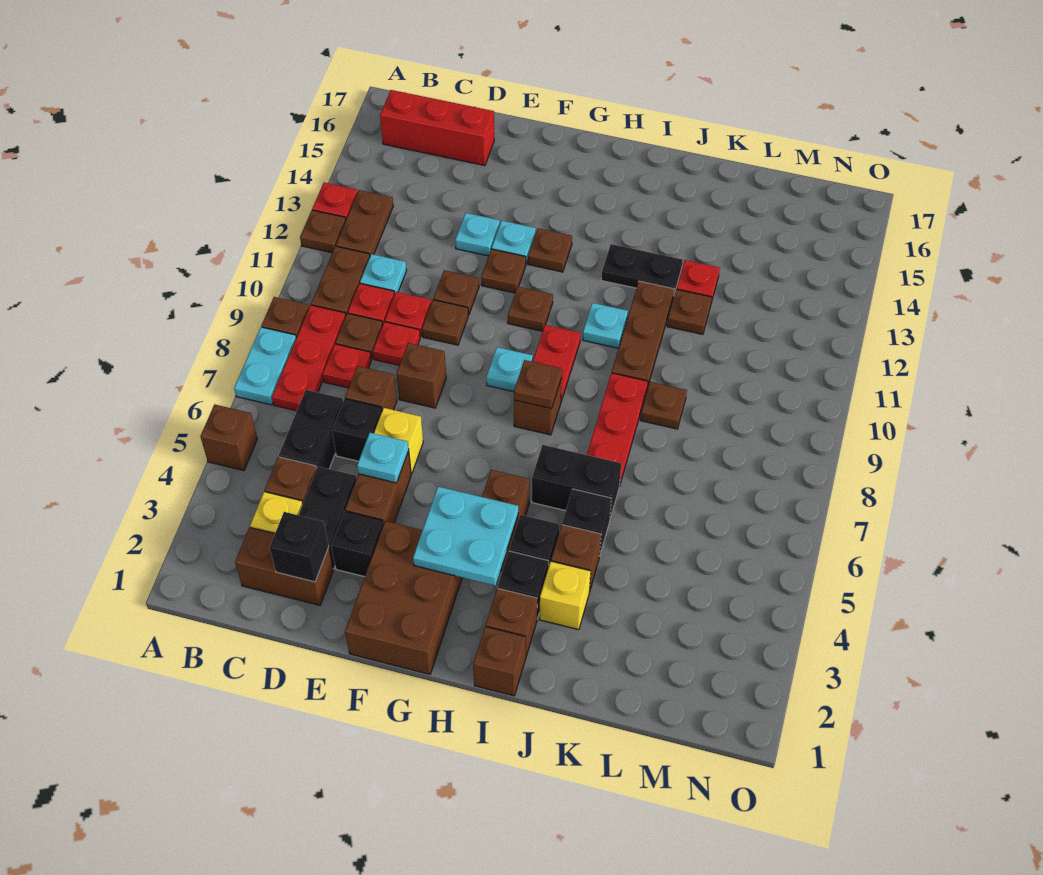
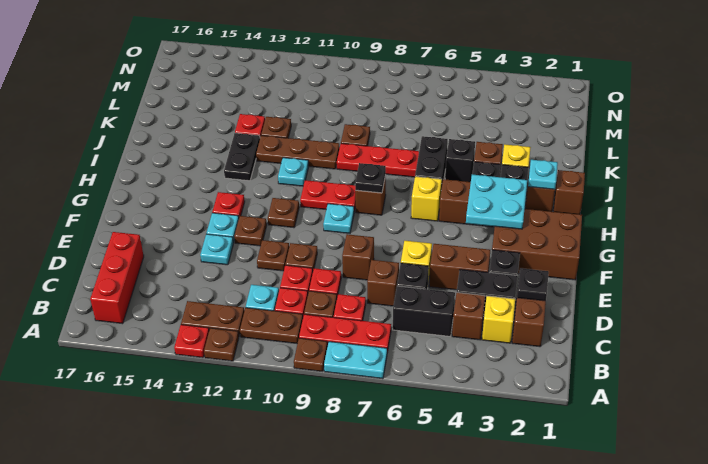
brown brick A5 level 1 -> none
black brick D2 level 2 -> black plate D2 level 2
cyan plate E5 level 2 -> cyan plate I2 level 2
brown plate G13 level 1 -> red plate G13 level 1
none -> yellow brick H6 level 1
brown plate H8 level 2 -> black plate H8 level 2

